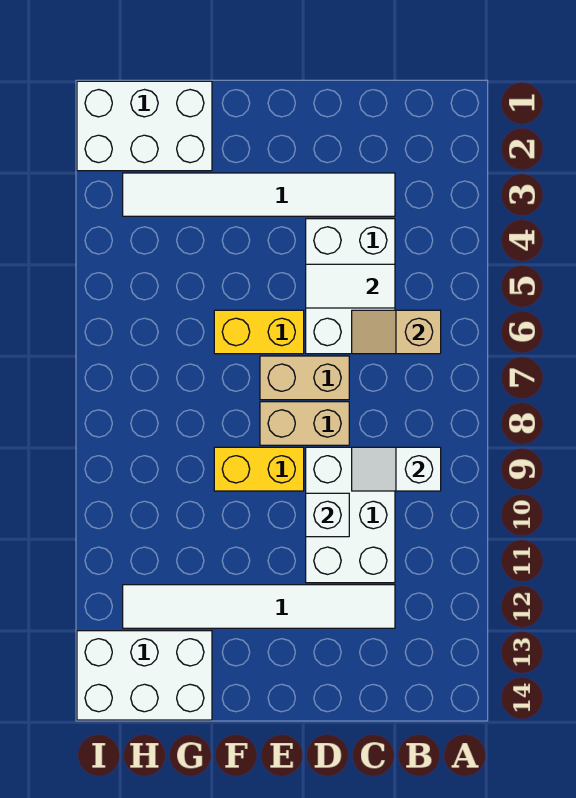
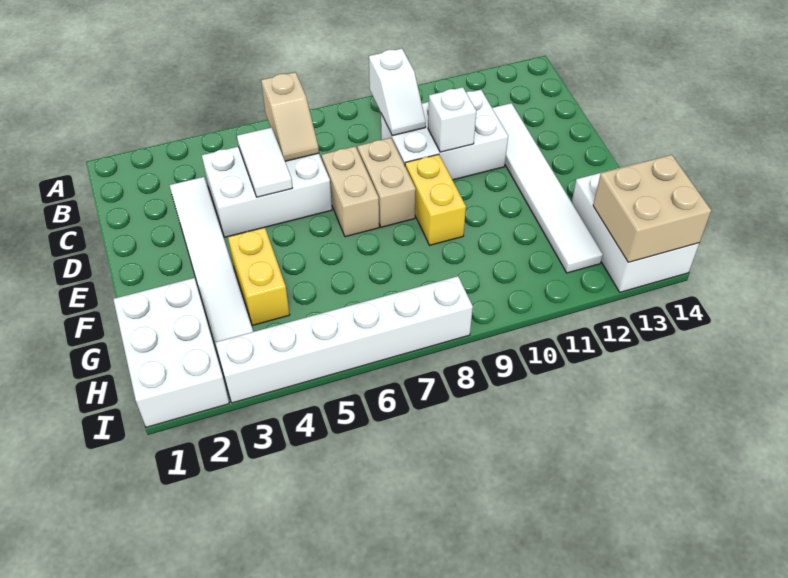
yellow brick E6:F6 level 1 -> yellow brick F4:G4 level 1
none -> tan brick H13:I14 level 2
none -> white brick I3:I8 level 1

